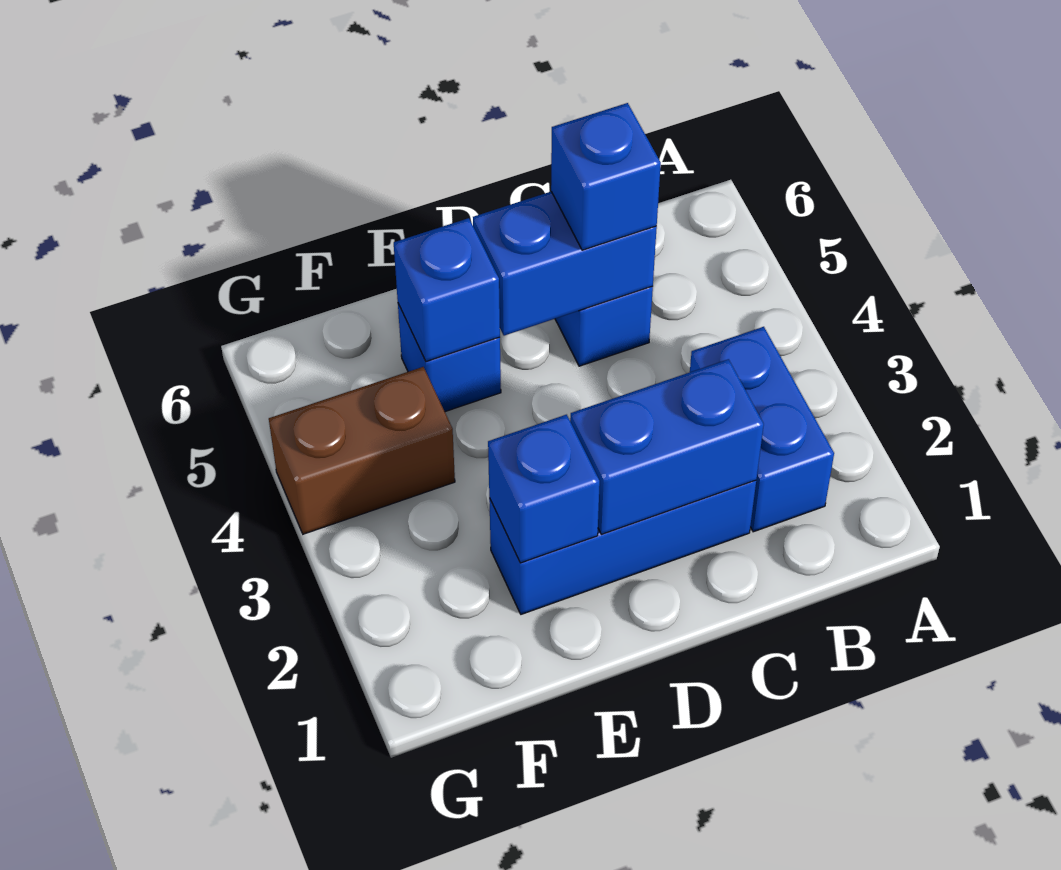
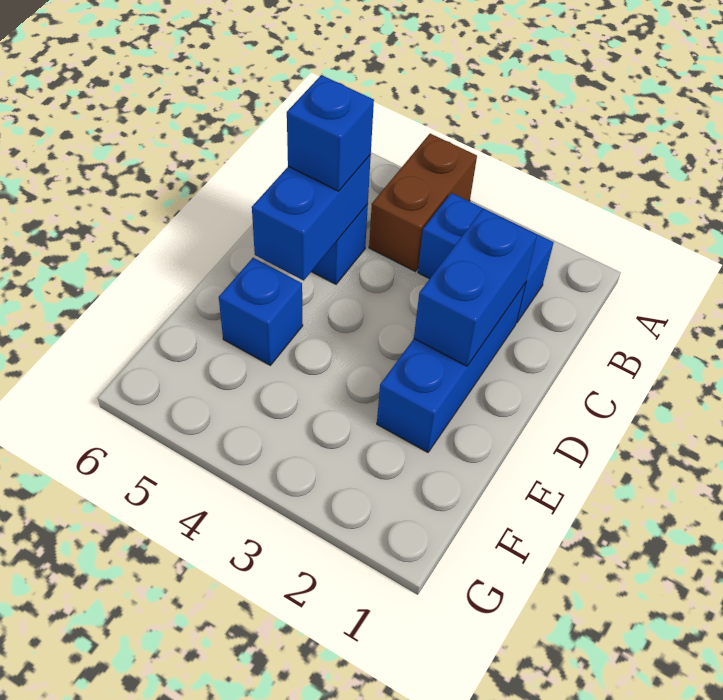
blue brick E2 level 2 -> none
blue brick E5 level 2 -> none
brown brick F4:G4 level 1 -> brown brick A4:B4 level 1

